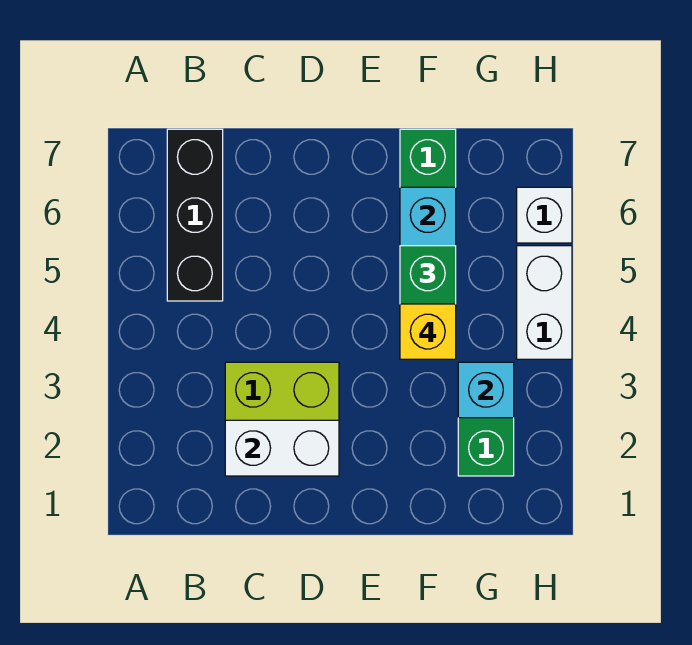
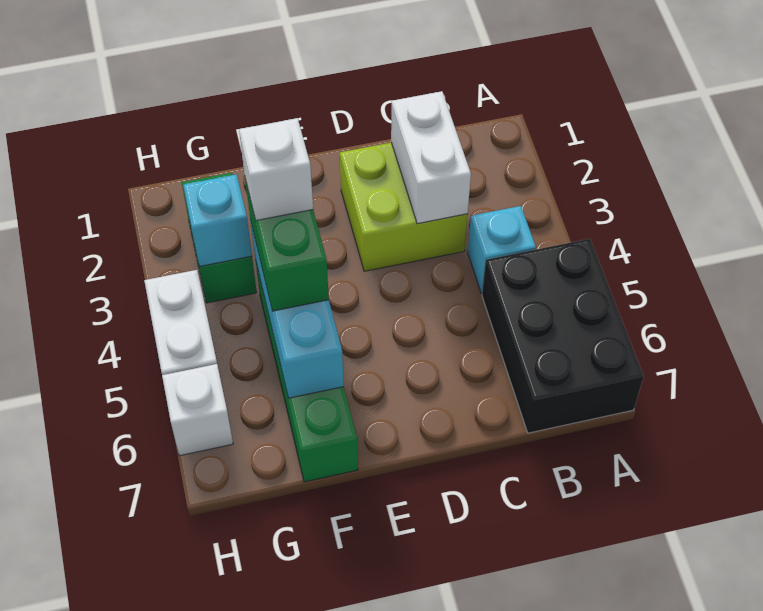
none -> cyan brick B4 level 1
black brick B5:B7 level 1 -> black brick A5:B7 level 1
white brick C2:D2 level 2 -> white brick C2:C3 level 2
yellow brick F4 level 4 -> white brick F4 level 4

